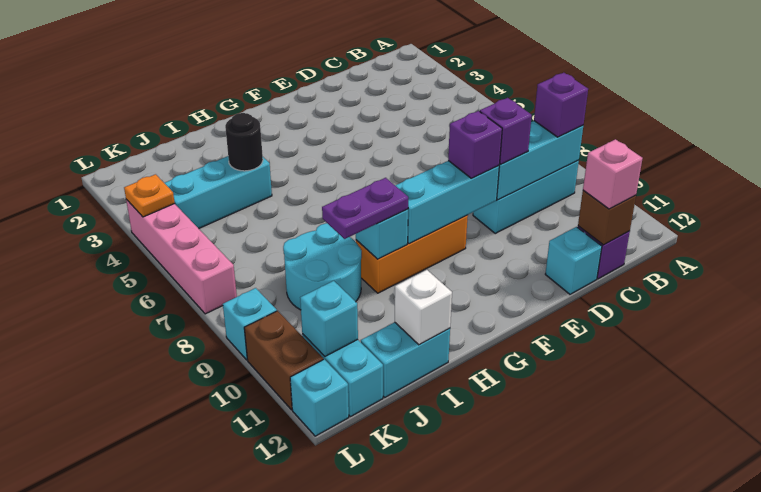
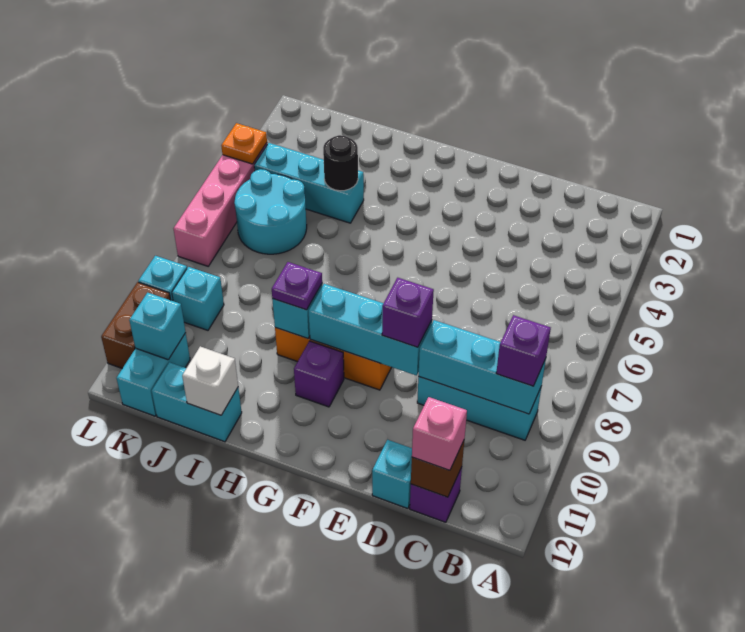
purple brick D9 level 3 -> purple brick G10 level 1
purple plate H9:I9 level 3 -> purple plate H9 level 3
cyan round brick I8:J9 level 1 -> cyan round brick J5:K6 level 1
cyan brick L12 level 1 -> cyan brick K9 level 1

